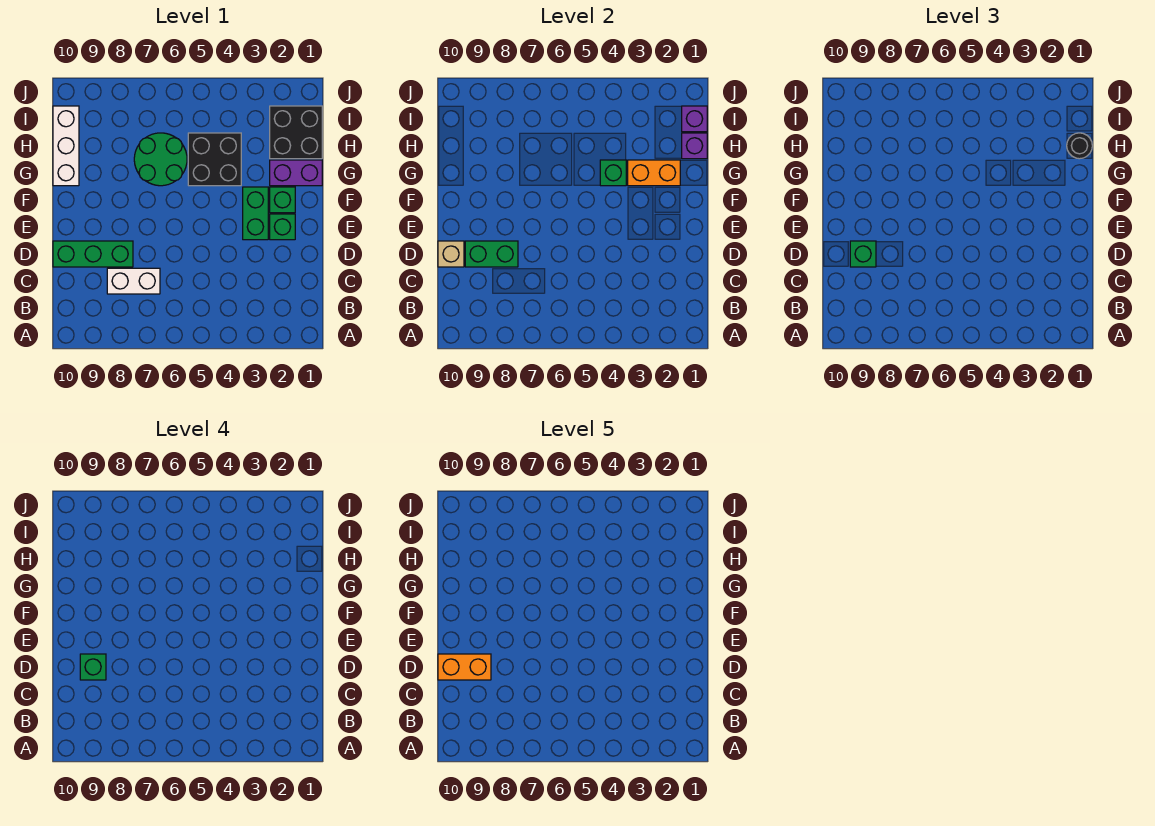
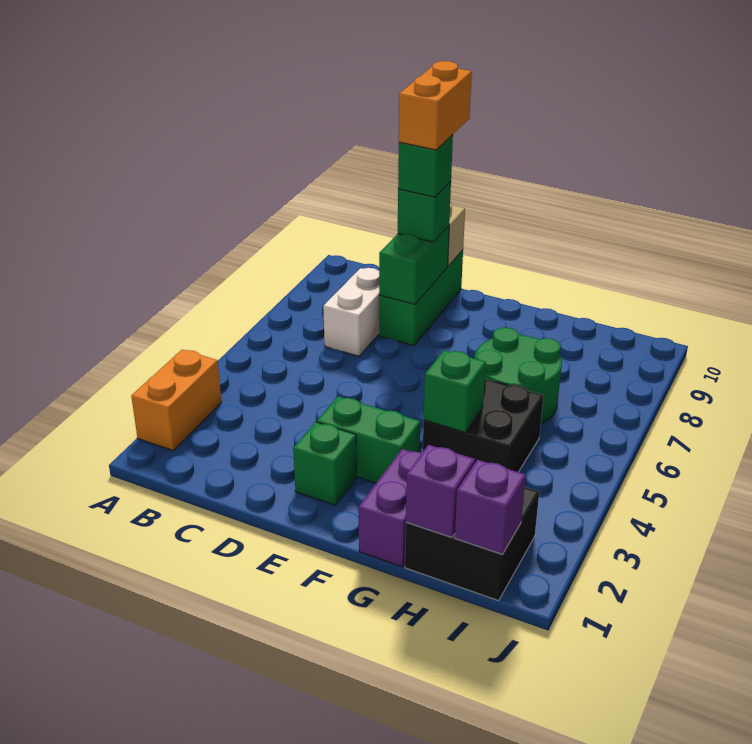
green brick F2 level 1 -> none
orange brick G2:G3 level 2 -> orange brick A2:A3 level 1
white brick G10:I10 level 1 -> none
black round brick H1 level 3 -> none

